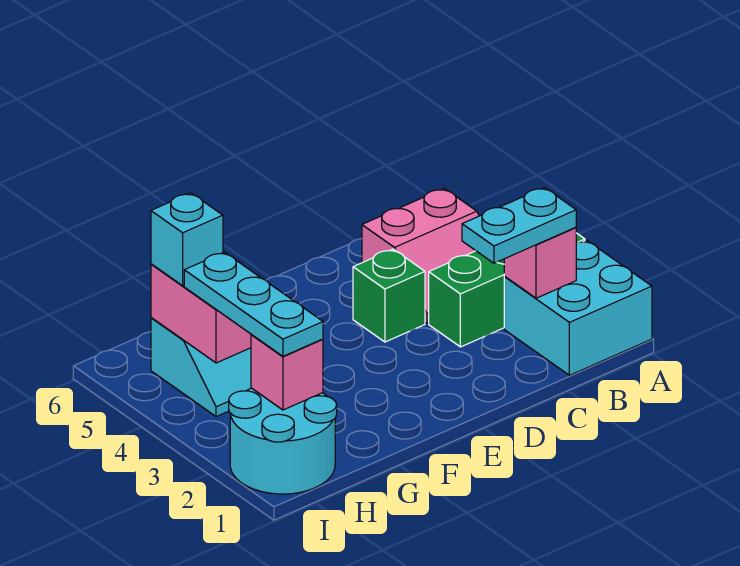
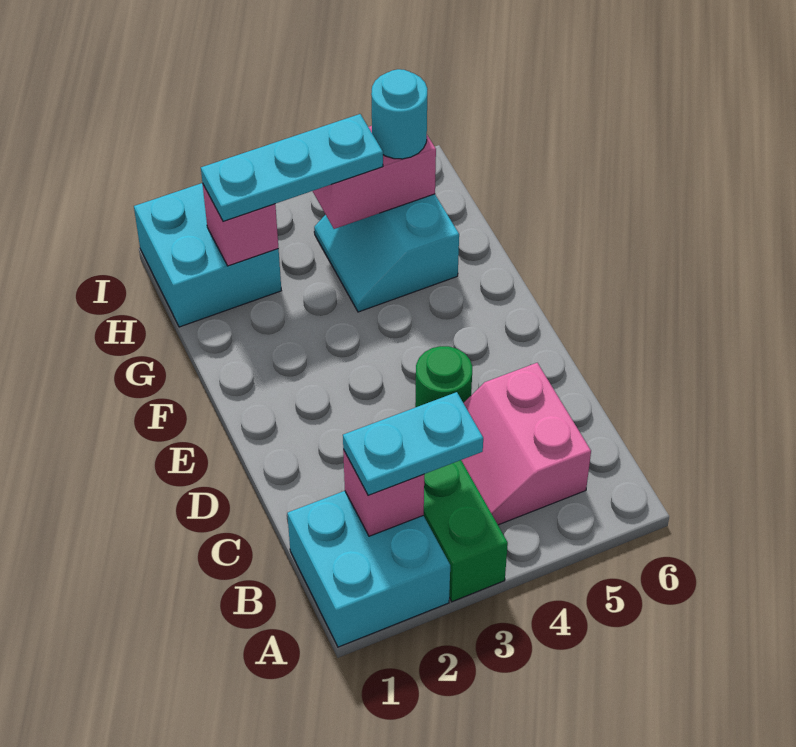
cyan plate B2:C2 level 3 -> cyan plate B2:B3 level 3
green brick D4 level 1 -> green round brick D4 level 1
cyan round brick H1:I2 level 1 -> cyan brick H1:I2 level 1
cyan brick H5 level 3 -> cyan round brick H5 level 3

